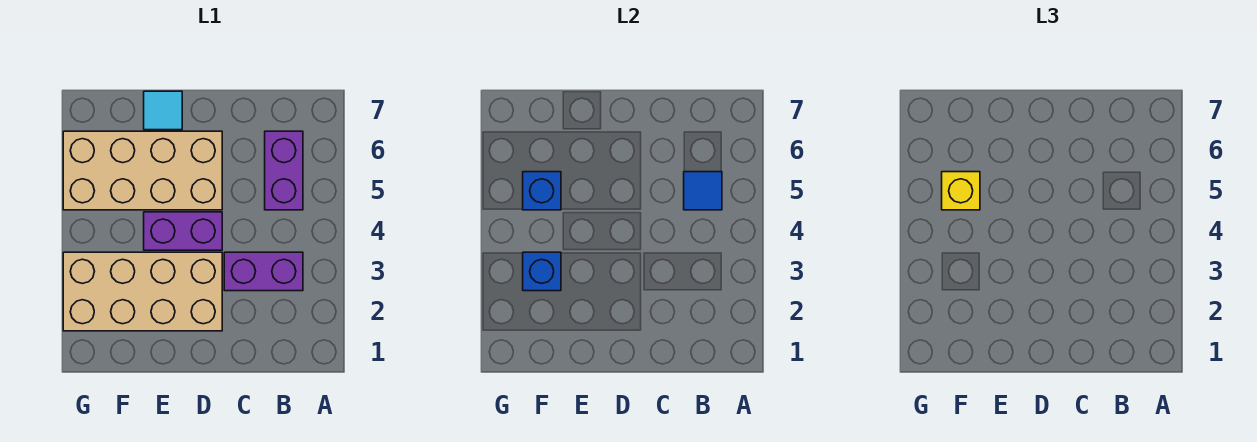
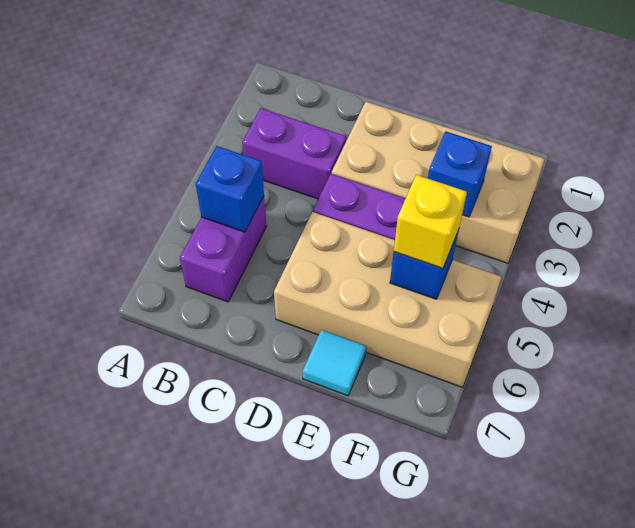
blue tile B5 level 2 -> blue brick B5 level 2

